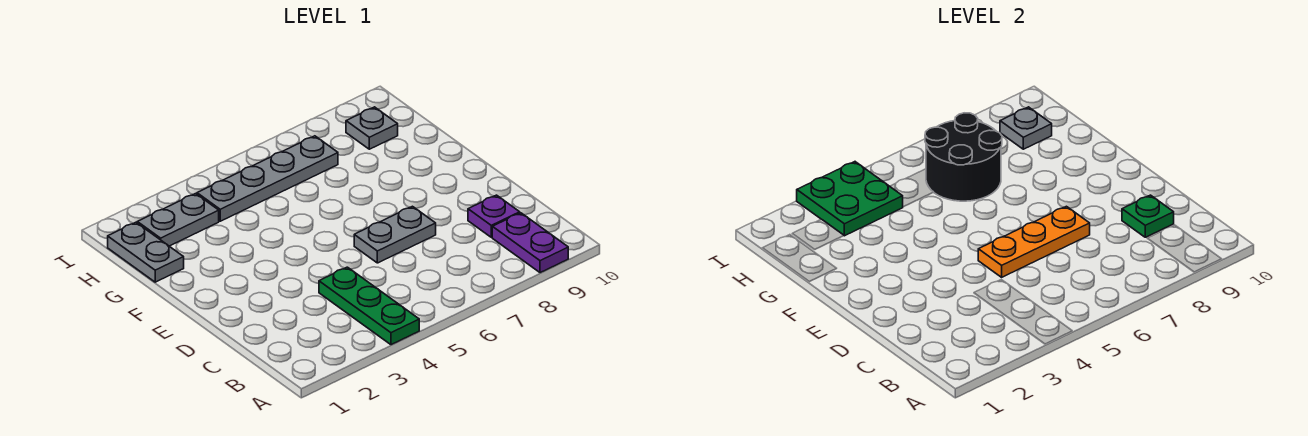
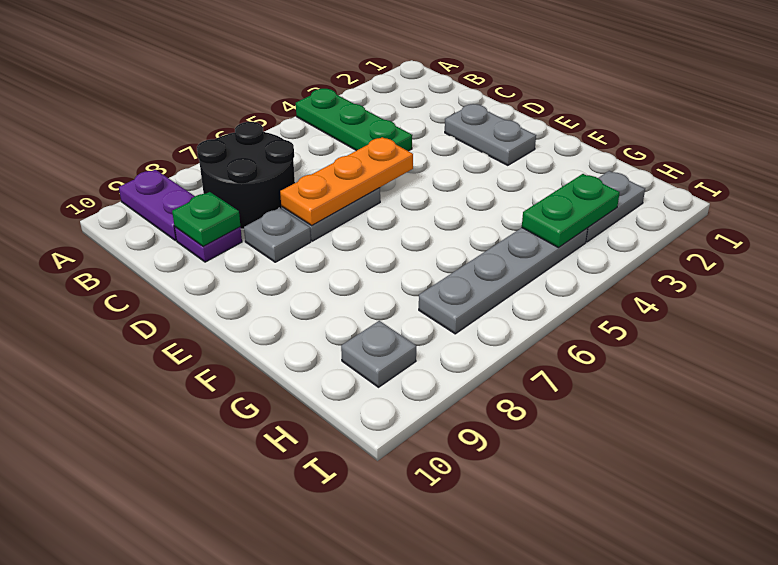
grey plate G1:H1 level 1 -> grey plate D2:E2 level 1
black round brick G6:H7 level 2 -> black round brick B7:C8 level 1
green plate H3:I4 level 2 -> green plate H3:H4 level 2
grey plate H9 level 2 -> grey plate D8 level 1

